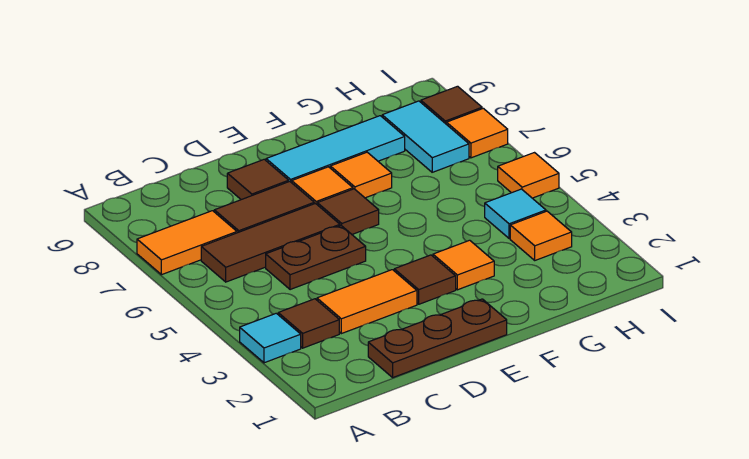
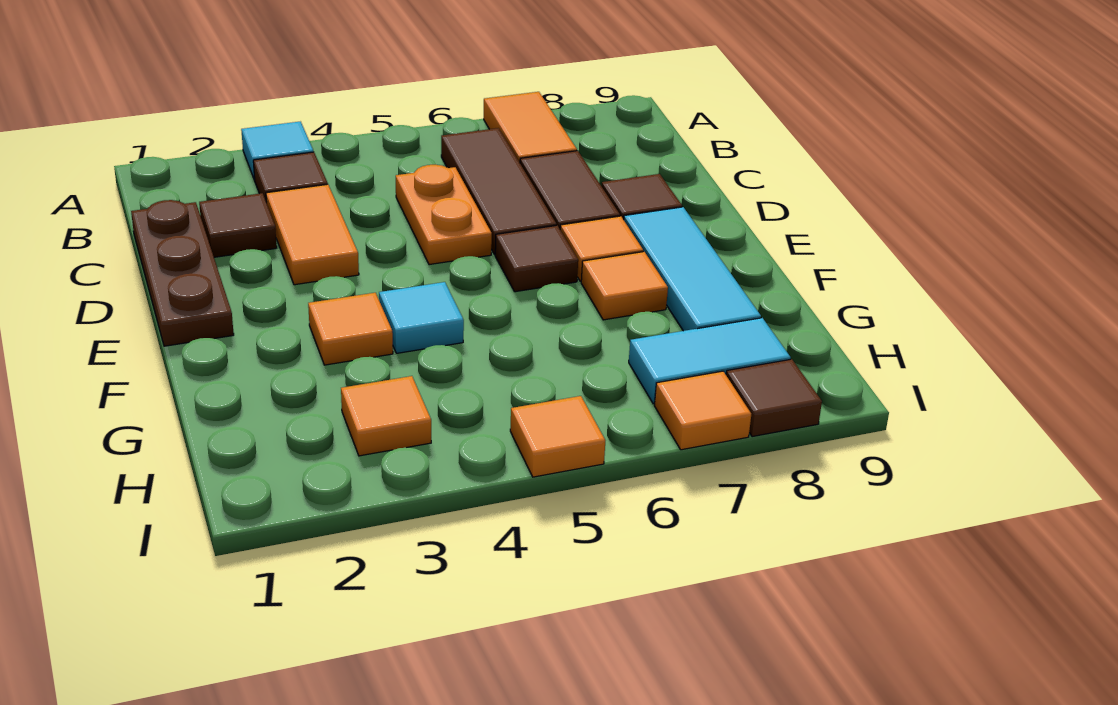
brown plate C5:D5 level 1 -> orange plate C5:D5 level 1
brown tile E3 level 1 -> brown tile C2 level 1
cyan tile H4 level 1 -> cyan tile F4 level 1

